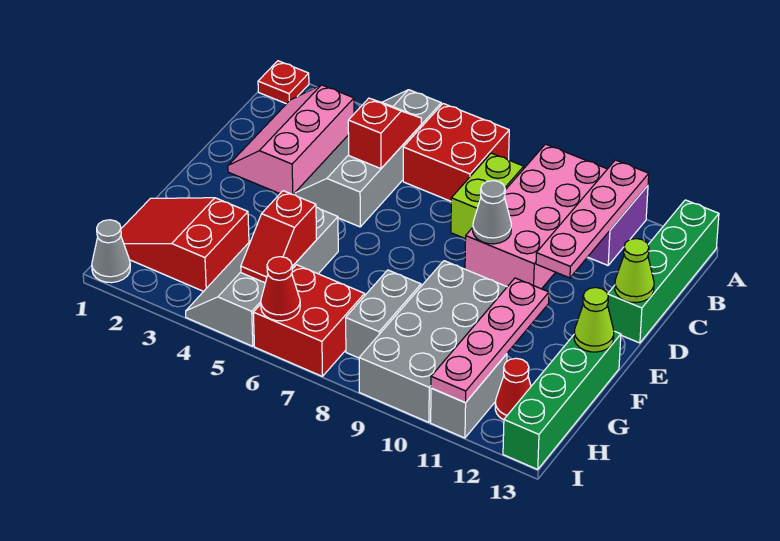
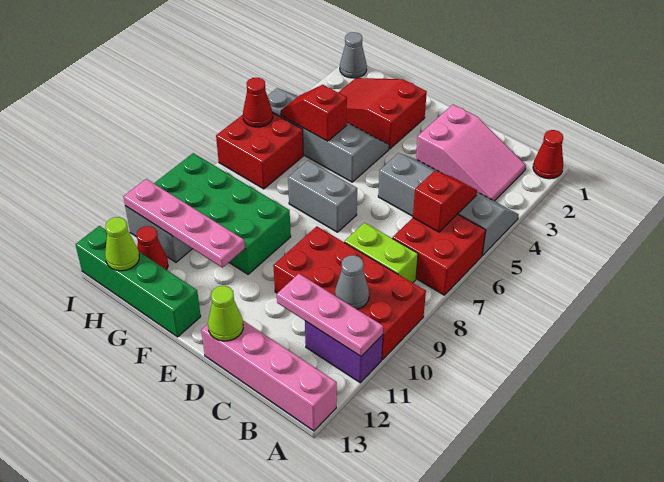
red plate A1 level 1 -> red cone A1 level 1
pink brick A9:D10 level 1 -> red brick A9:D10 level 1
pink plate A11:D11 level 2 -> pink plate A11:C11 level 2
green brick A13:D13 level 1 -> pink brick A13:D13 level 1
pink slope B2:D3 level 1 top 3 -> pink slope B2:D3 level 1 top D
red slope B5:C5 level 2 top C -> red slope B5:B6 level 2 top 6
grey cone D9 level 2 -> grey cone B10 level 2
grey brick F9:I10 level 1 -> green brick F9:I10 level 1
lime cone F13 level 2 -> lime cone H13 level 2
red slope G1:H3 level 1 top 3 -> red slope F2:H3 level 1 top F
grey brick G8:H8 level 1 -> grey brick E7:F7 level 1

